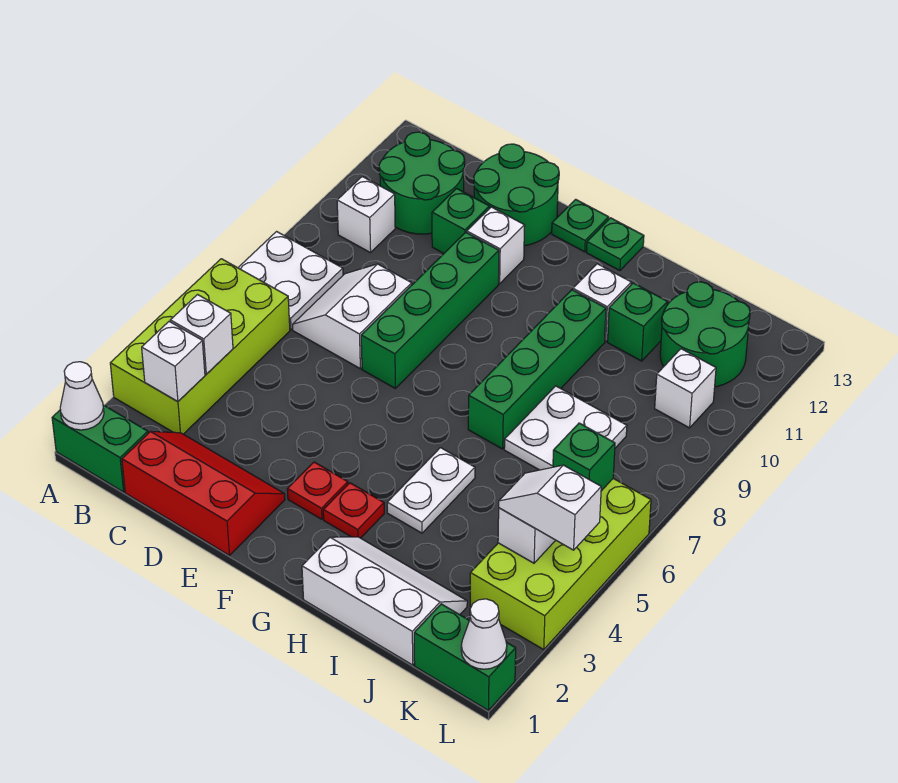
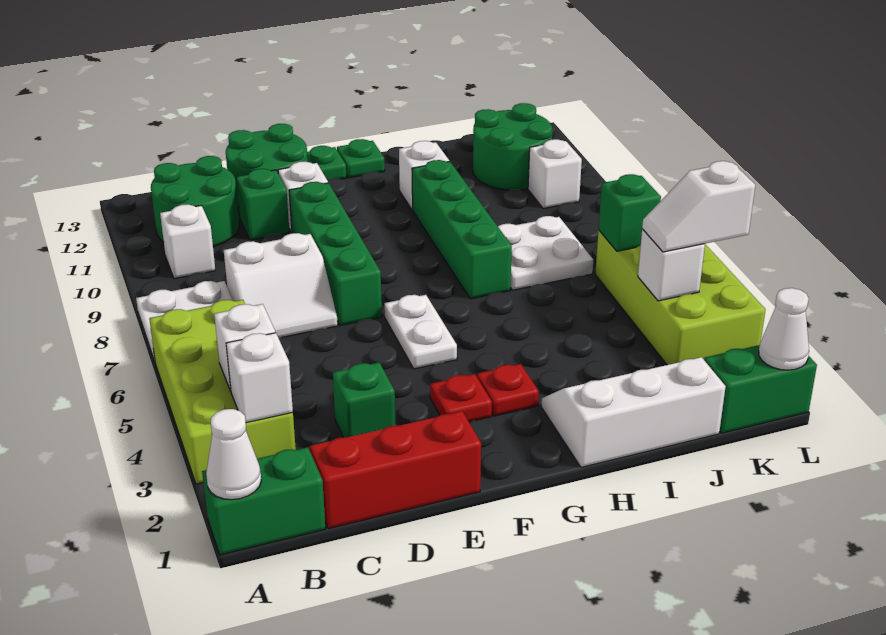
white slope C7:D8 level 1 top D -> white slope C7:D8 level 1 top 8
white plate H4:H5 level 1 -> white plate F5:F6 level 1
green brick I11 level 1 -> green brick D3 level 1

